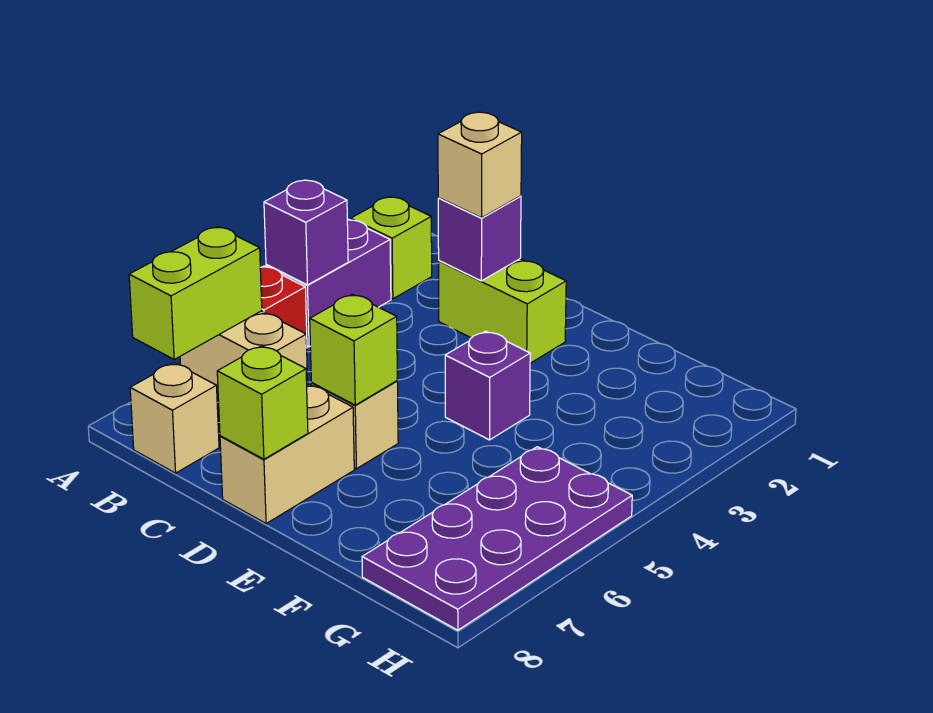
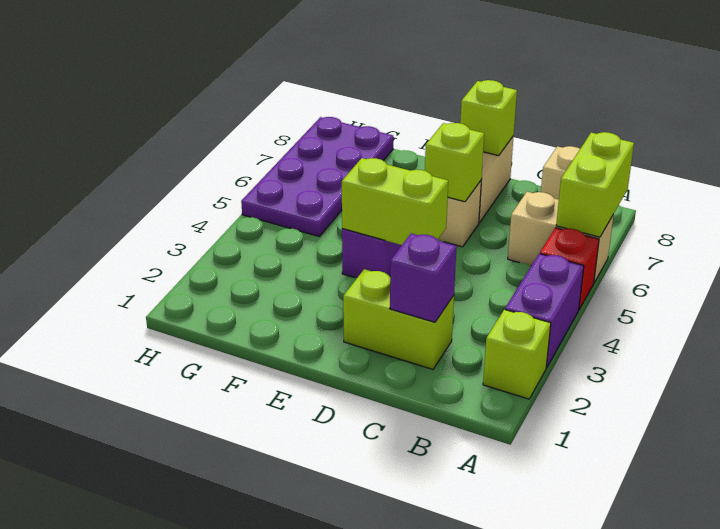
purple brick A4 level 2 -> none
tan brick C2 level 3 -> none
none -> lime brick D4:E4 level 2

